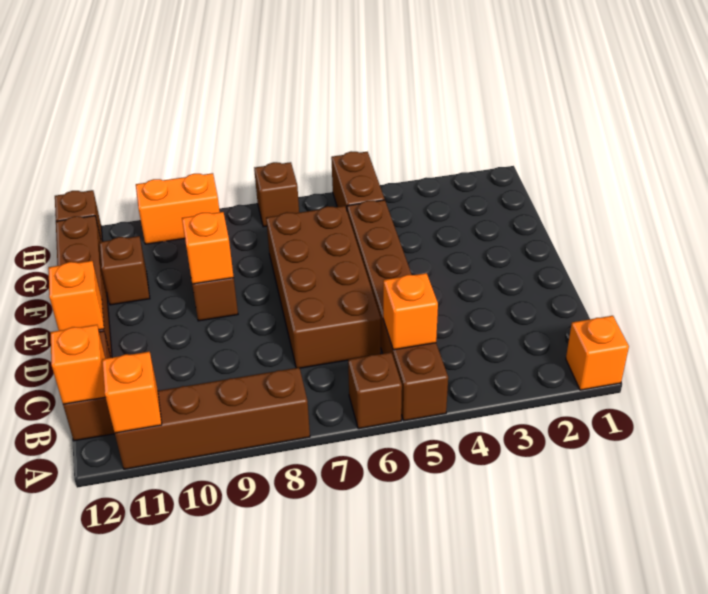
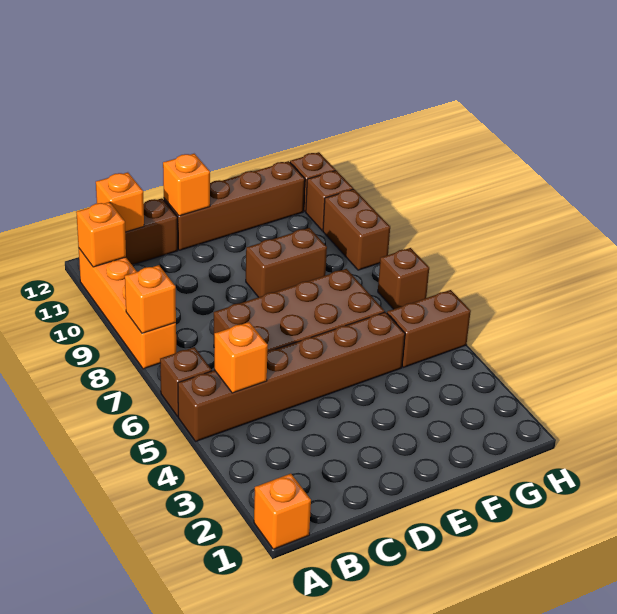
brown brick A8:A11 level 1 -> orange brick A8:A11 level 1
orange brick E9 level 2 -> orange brick A8 level 2
brown brick F11 level 1 -> brown brick H11 level 1
orange brick H9:H10 level 1 -> brown brick H9:H10 level 1

